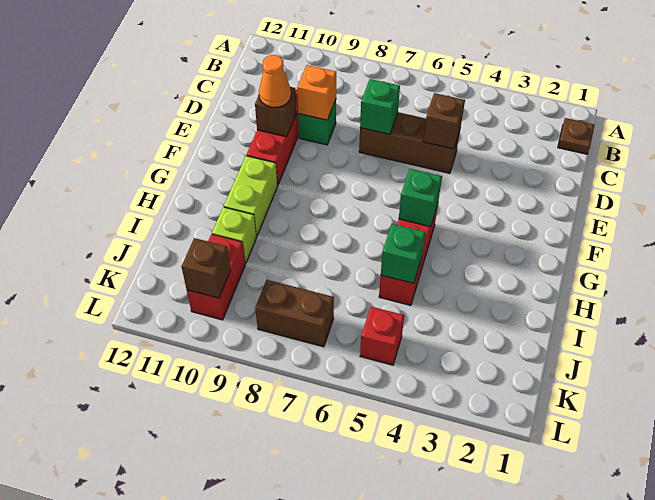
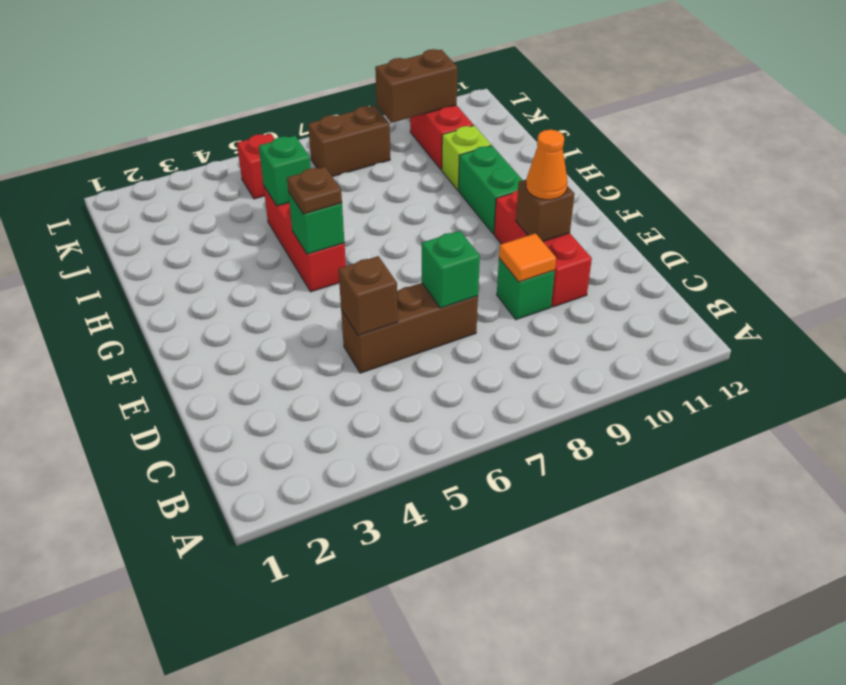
brown plate B1 level 1 -> brown plate G5 level 3
orange brick D9 level 2 -> orange tile D9 level 2
lime brick G10:H10 level 1 -> green brick G10:H10 level 1
brown brick K10 level 2 -> brown brick K9:K10 level 2

